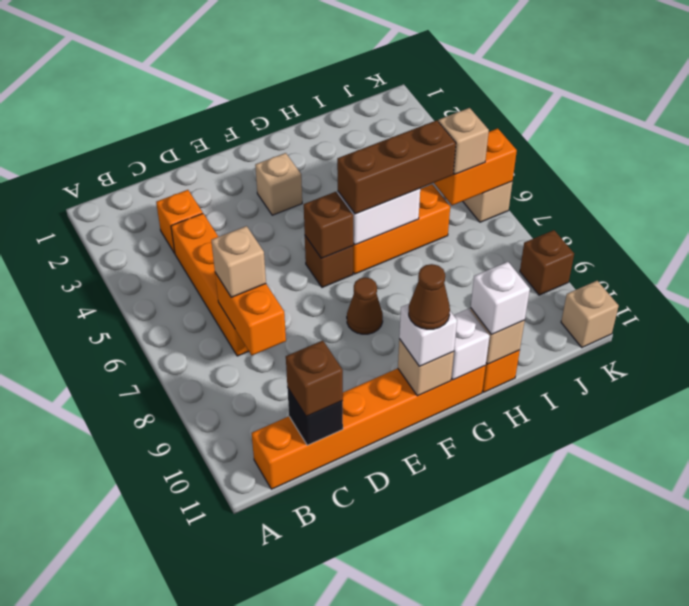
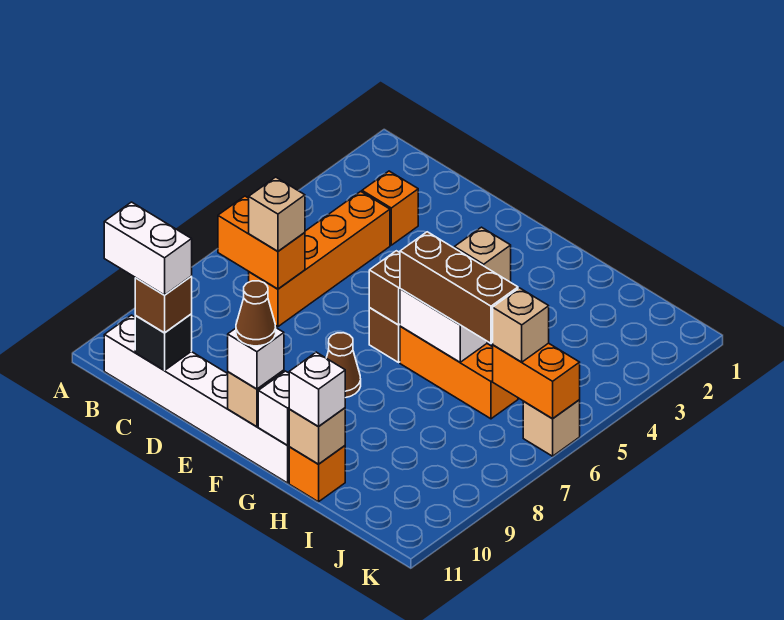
orange brick B11:G11 level 1 -> white brick B11:G11 level 1
none -> white brick B11:C11 level 4
orange brick C7:C8 level 2 -> orange brick B7:C7 level 2
brown brick K9 level 1 -> none
tan brick K11 level 1 -> none

